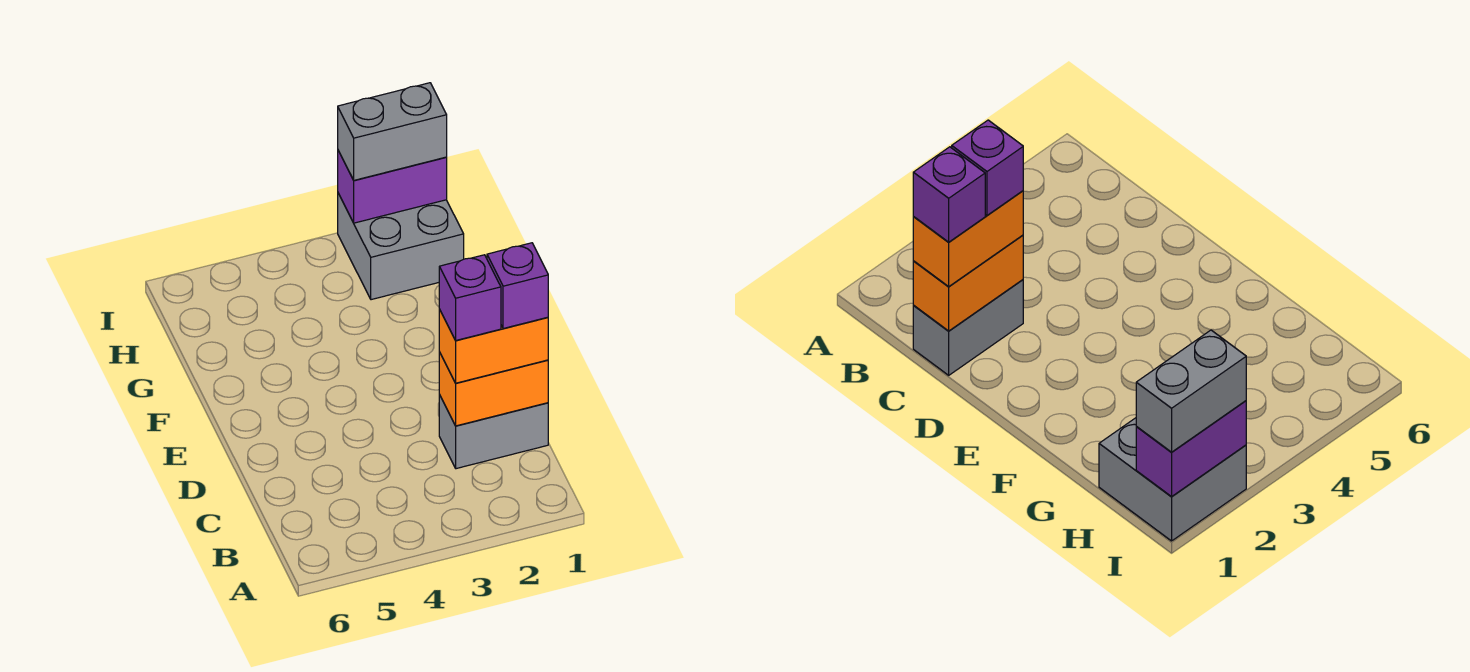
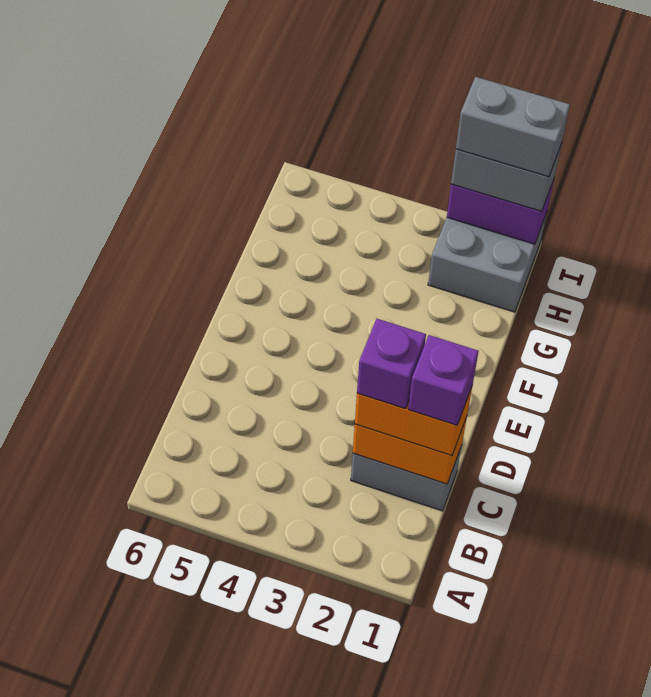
none -> grey brick I1:I2 level 4

